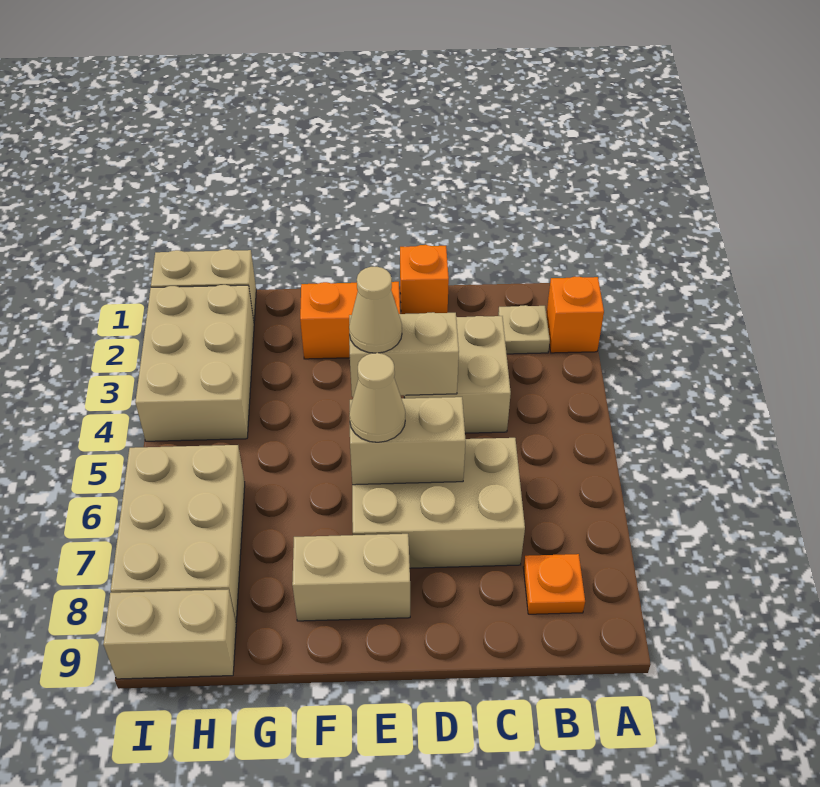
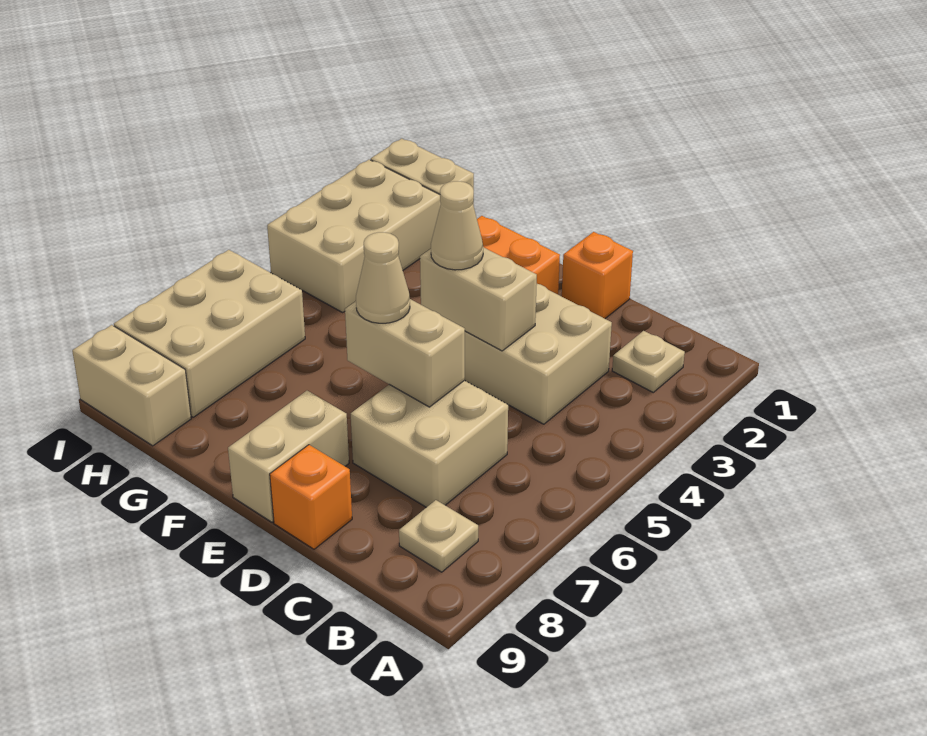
orange brick A2 level 1 -> orange brick D9 level 1
orange plate B8 level 1 -> tan plate B8 level 1
tan brick C6:E7 level 1 -> tan brick C6:D7 level 1
tan brick E8:F8 level 1 -> tan brick E8:E9 level 1

